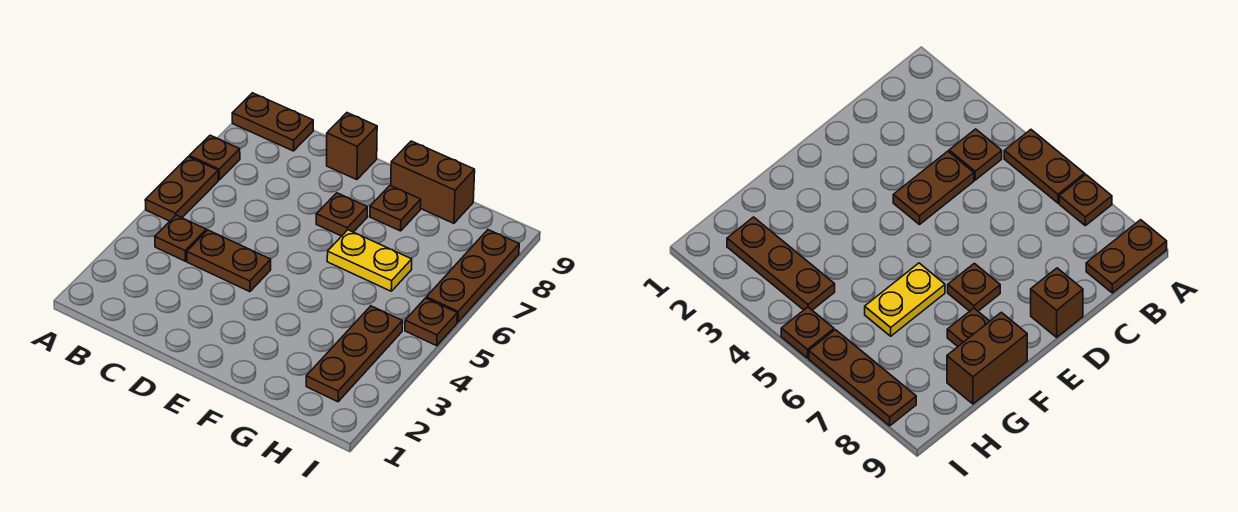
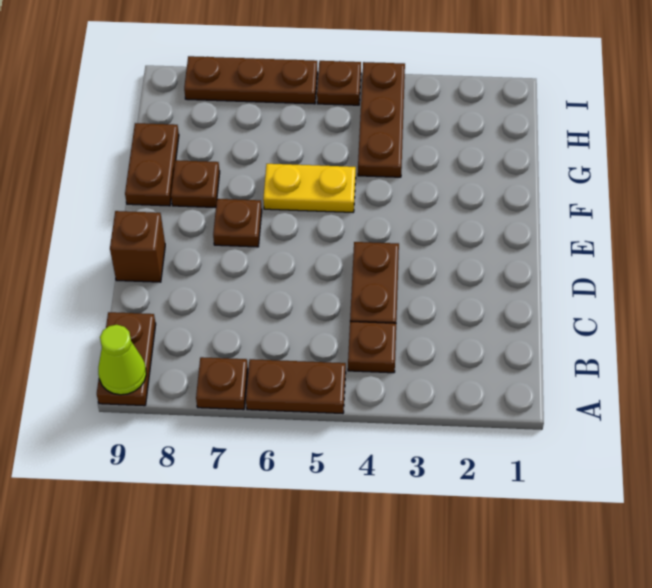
none -> lime cone A9 level 2
yellow plate F6:G6 level 1 -> yellow plate F5:F6 level 1
brown brick F9:G9 level 1 -> brown plate F9:G9 level 1
brown plate H2:H4 level 1 -> brown plate G4:I4 level 1

